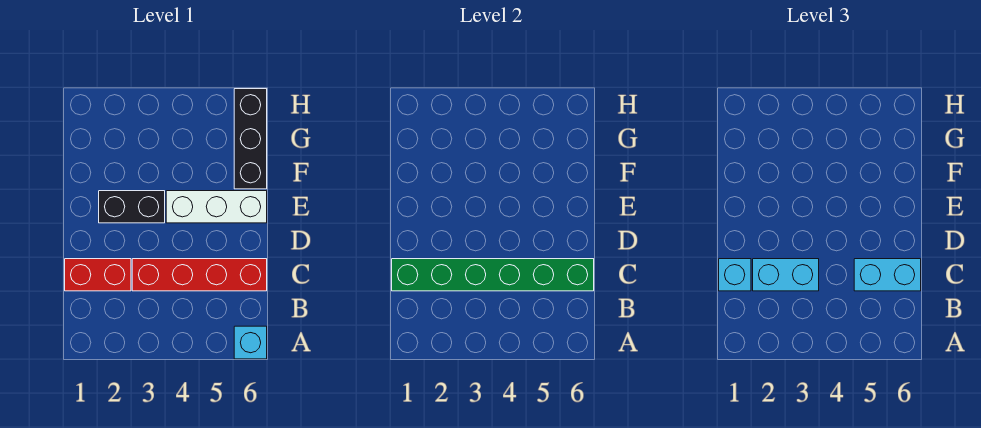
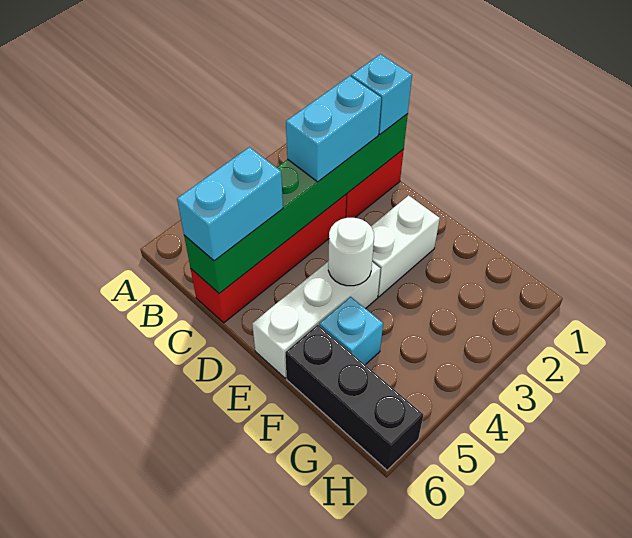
cyan brick A6 level 1 -> cyan brick F5 level 1
black brick E2:E3 level 1 -> white brick E2:E3 level 1
none -> white round brick E4 level 2

